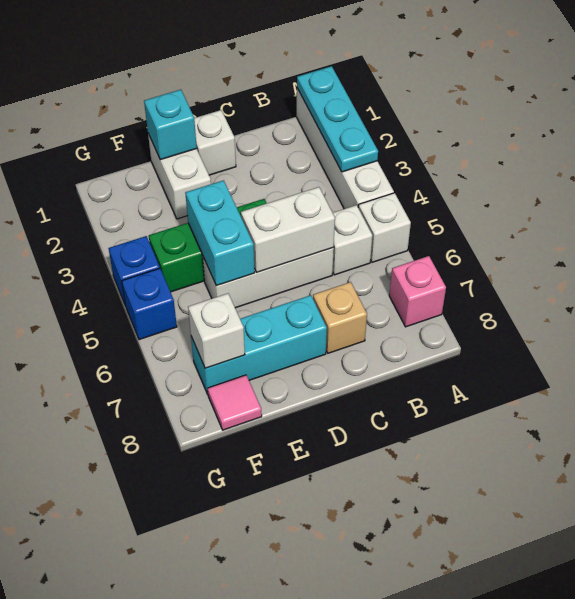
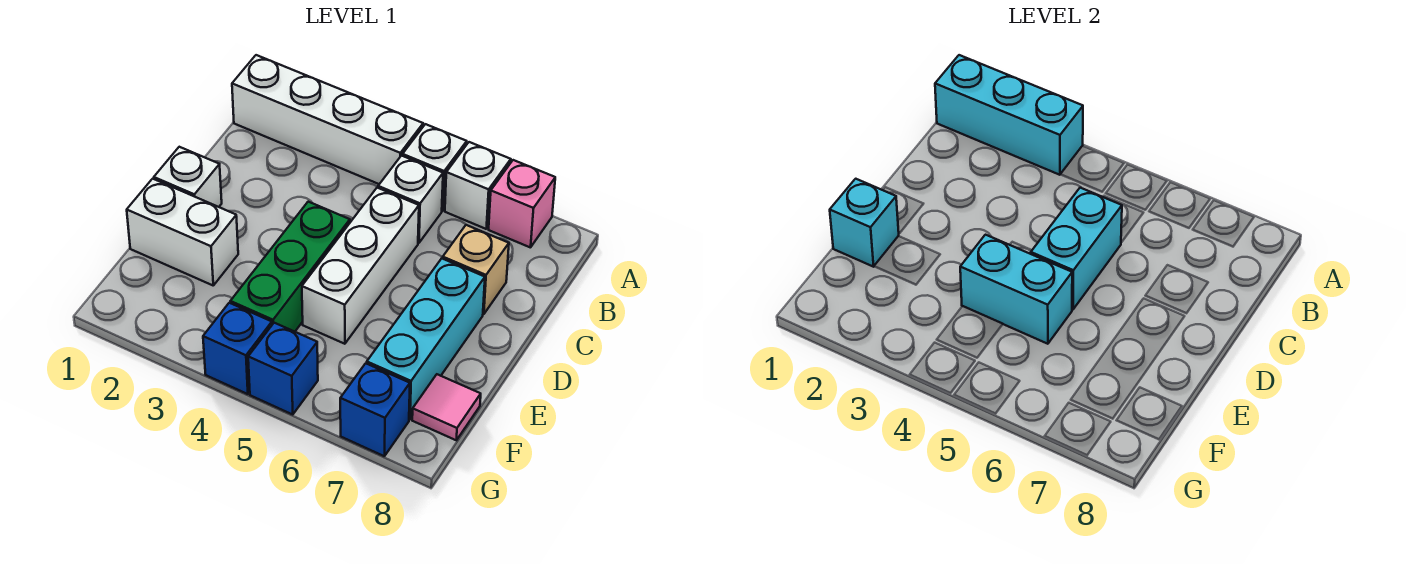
cyan plate A1:A3 level 2 -> cyan brick A1:A3 level 2
white brick C5:D5 level 2 -> cyan brick C5:D5 level 2
white brick F7 level 2 -> white brick A6 level 1
none -> blue brick G7 level 1

